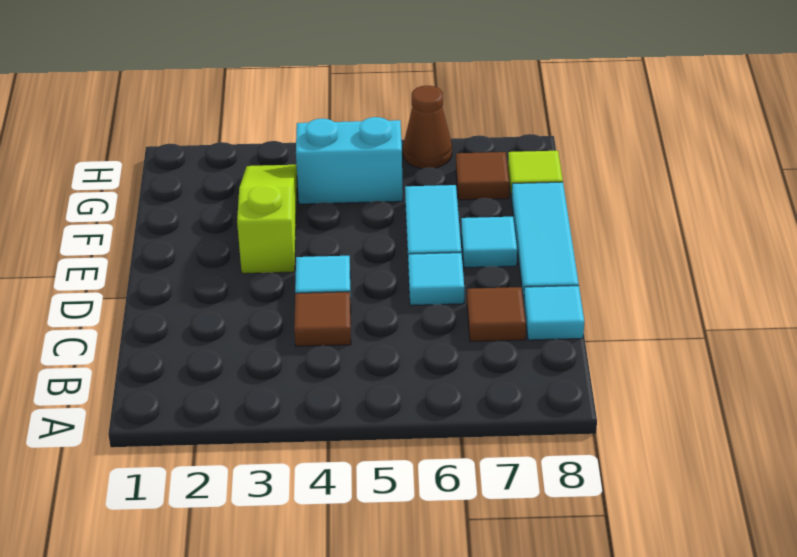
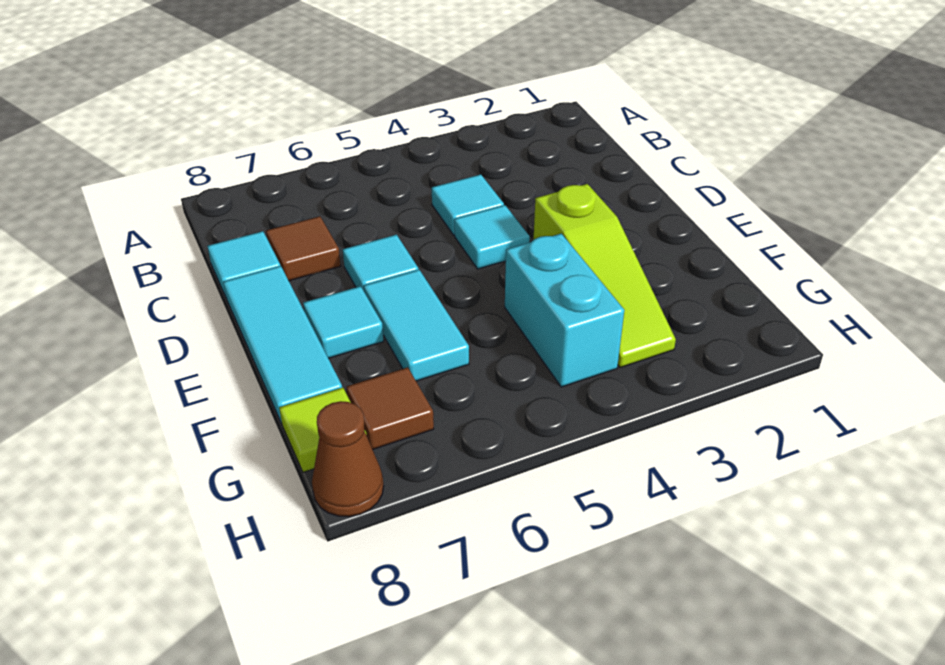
brown tile C4 level 1 -> cyan tile C4 level 1
cyan brick G4:G5 level 1 -> cyan brick F4:G4 level 1
brown cone H6 level 1 -> brown cone H8 level 1

